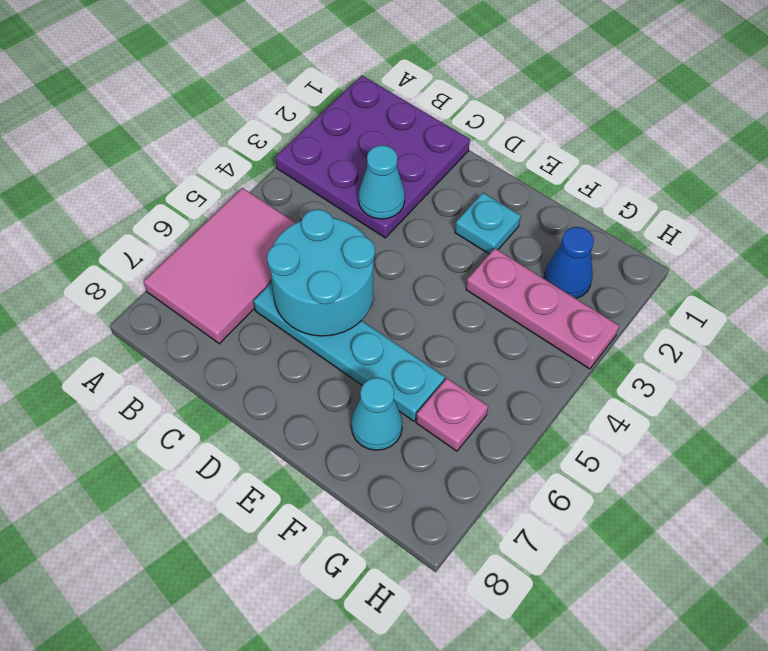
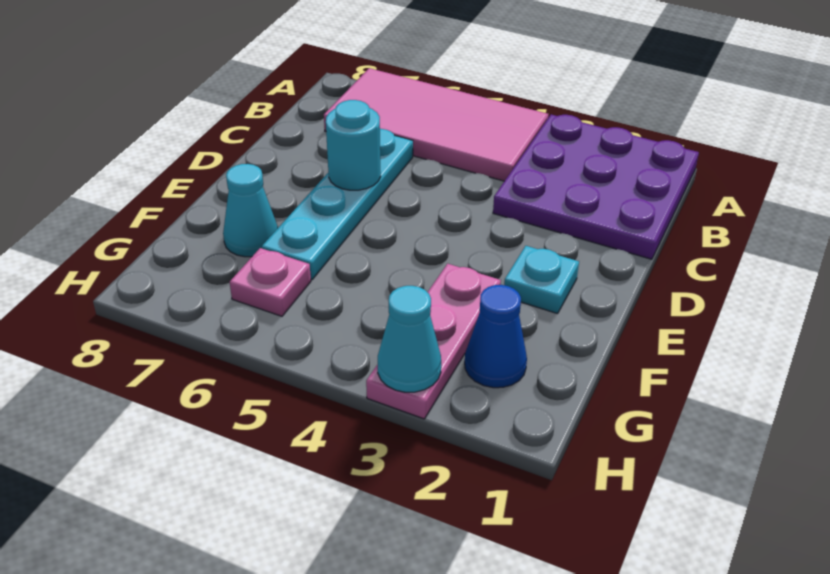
pink tile A5:B7 level 1 -> pink tile A4:B7 level 1
cyan cone C3 level 2 -> cyan cone H3 level 2
cyan round brick C5:D6 level 2 -> cyan round brick D6 level 2

